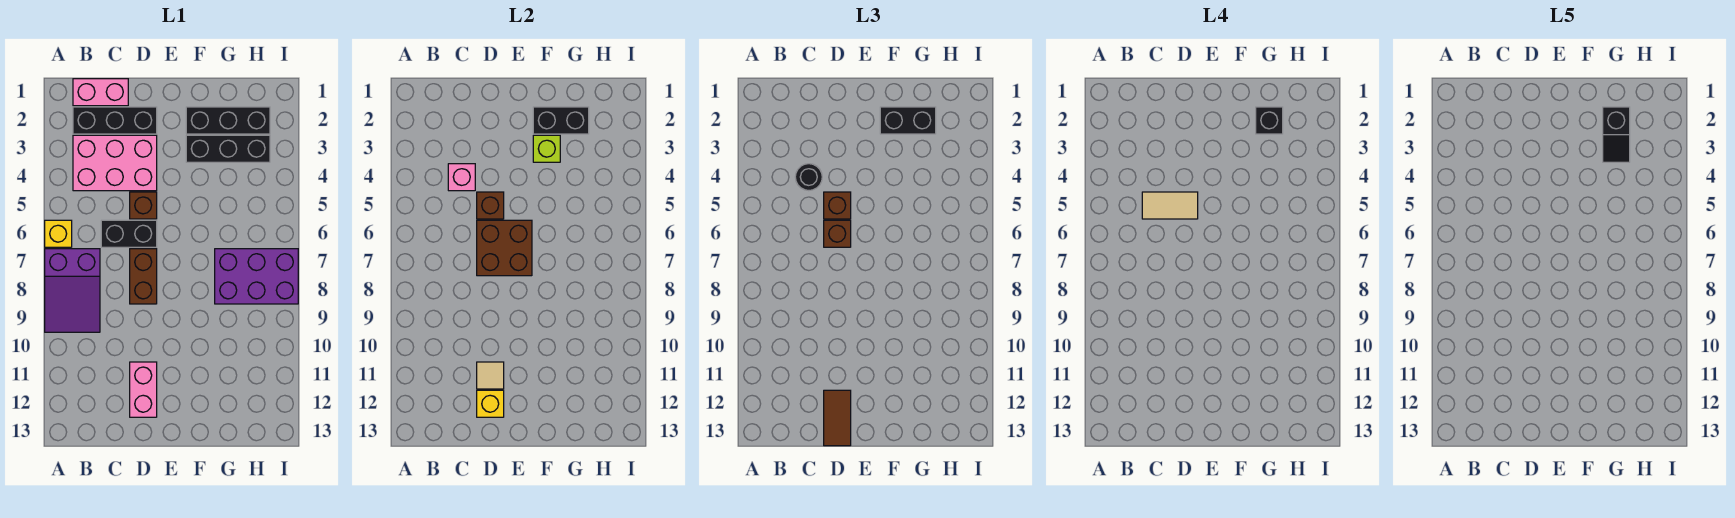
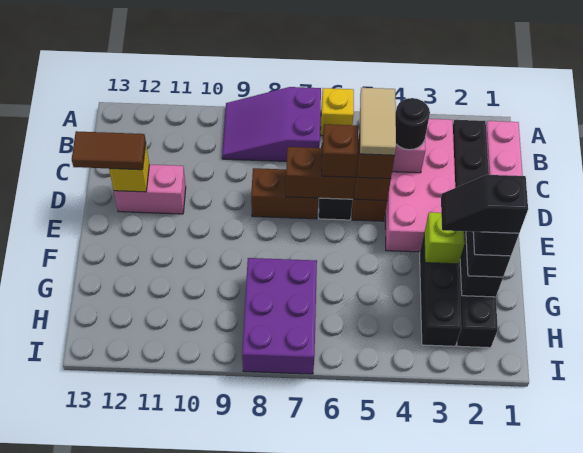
pink brick B3:D4 level 1 -> pink brick B3:E4 level 1
brown brick D6:E7 level 2 -> brown brick D6:D7 level 2
tan tile D11 level 2 -> none

